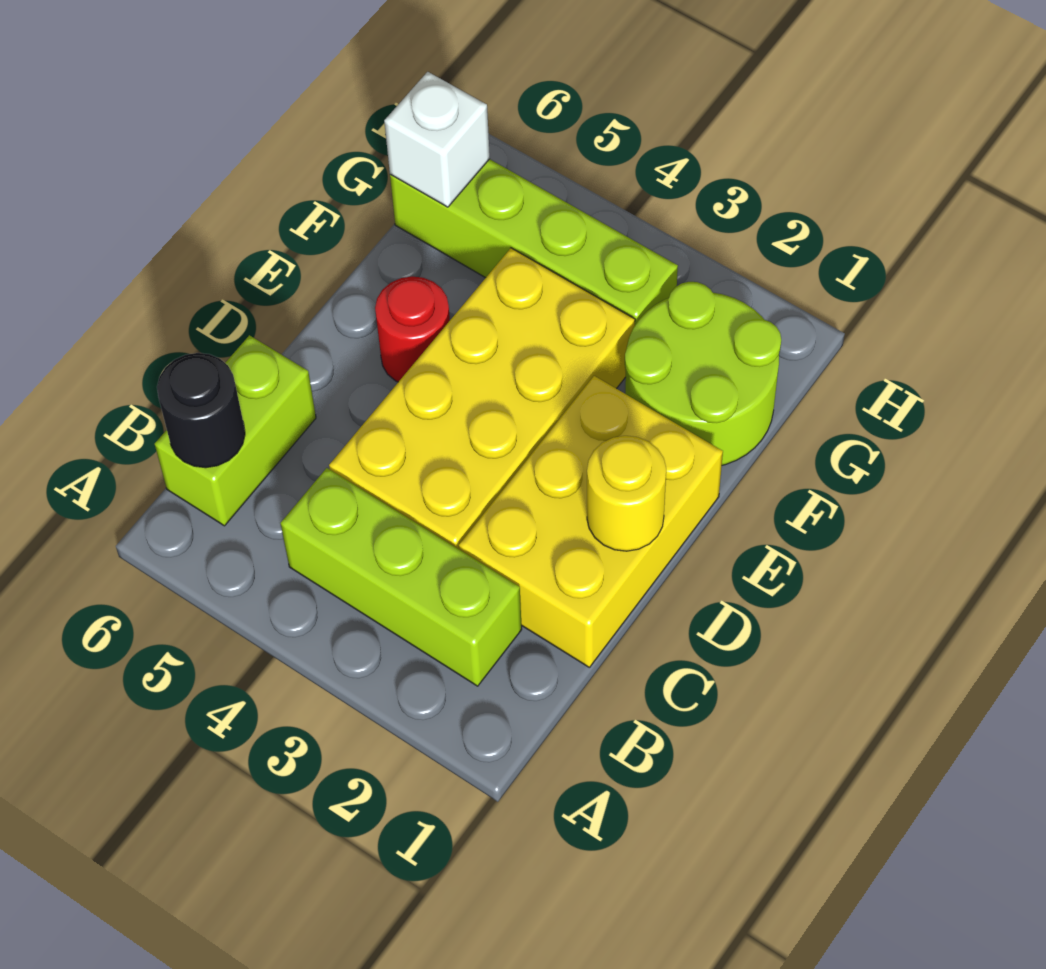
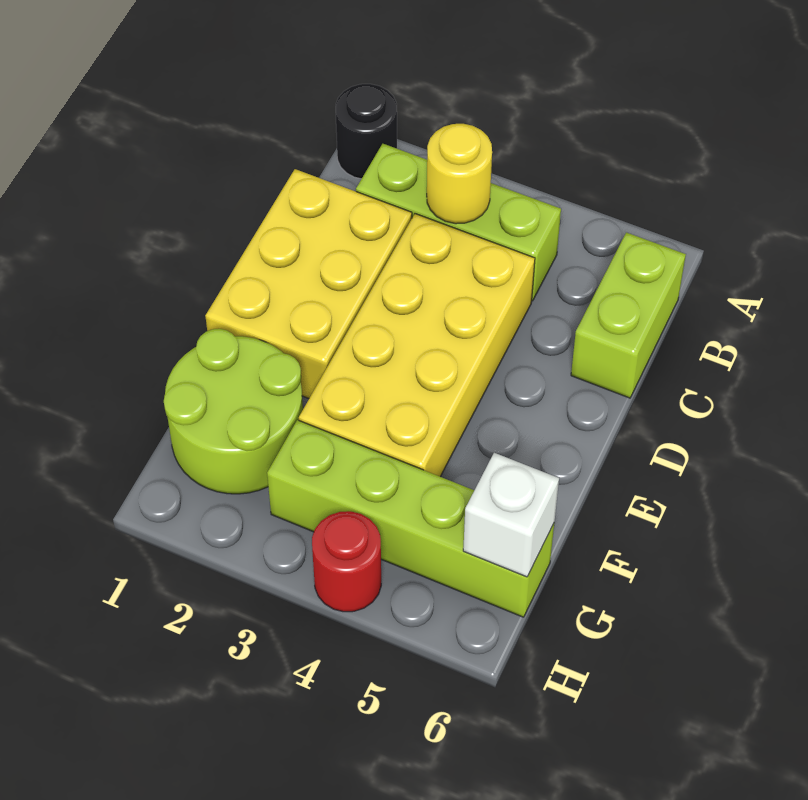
black round brick B6 level 2 -> black round brick A1 level 1
yellow round brick D1 level 2 -> yellow round brick B3 level 2
red round brick E5 level 1 -> red round brick H4 level 1

